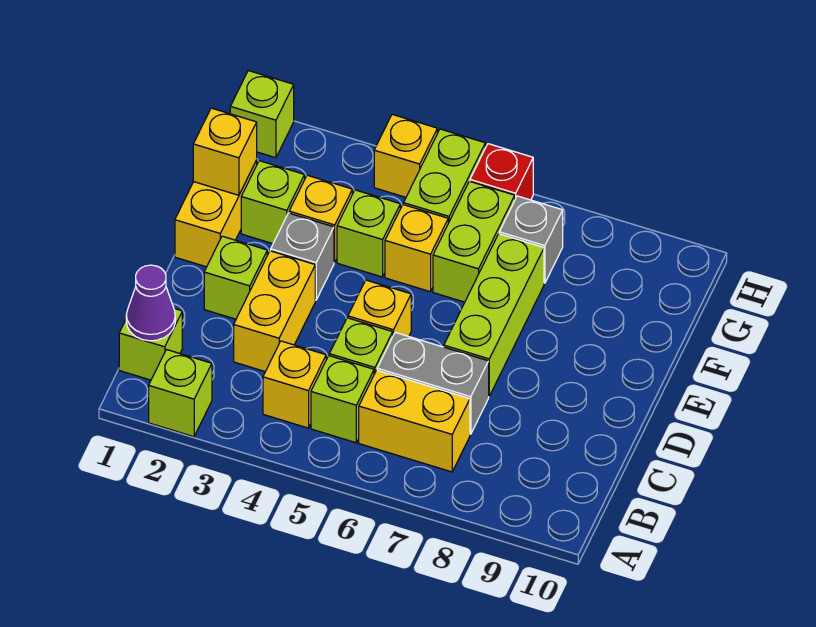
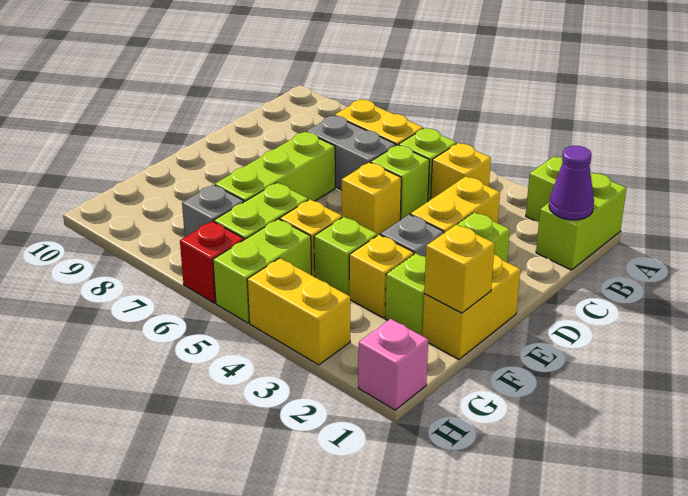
lime brick B1 level 1 -> lime brick A1:B1 level 1
lime brick H1 level 1 -> pink brick H1 level 1
yellow brick H4 level 1 -> yellow brick H3:H4 level 1

